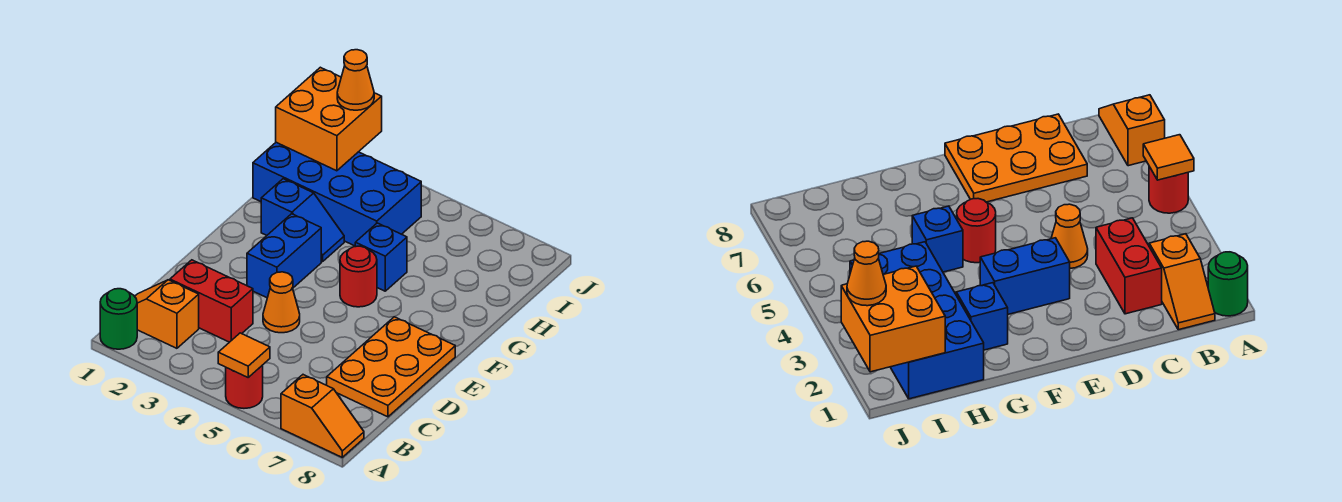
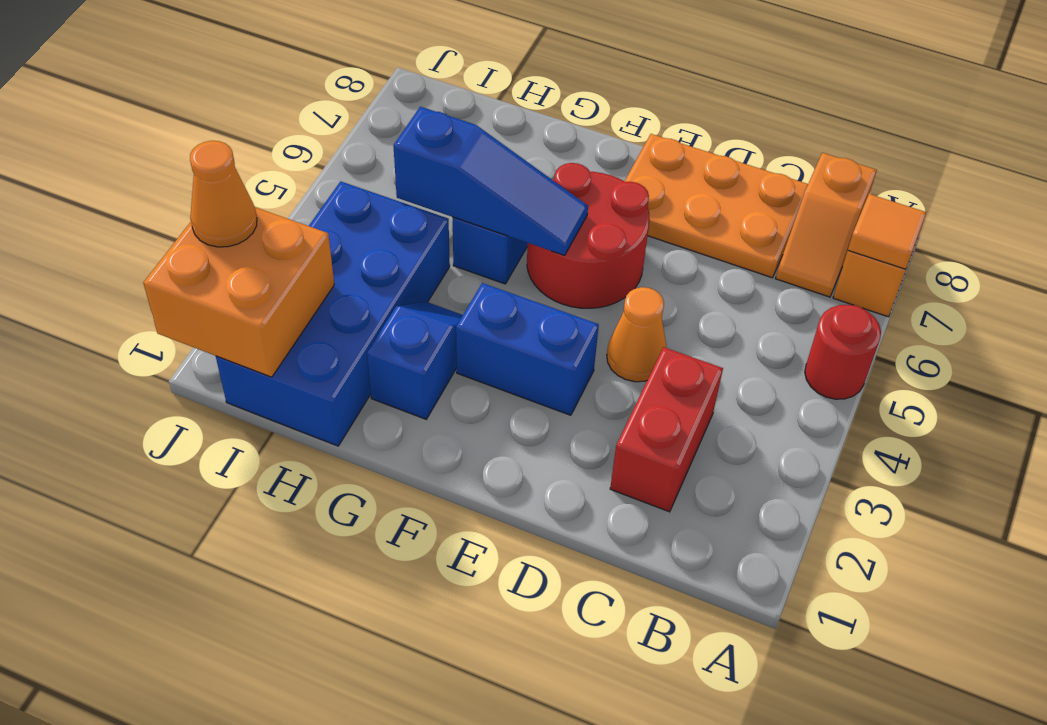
green round brick A1 level 1 -> none
orange tile A5 level 2 -> orange tile A7 level 2
orange slope B1:B2 level 1 top 2 -> orange slope B7:B8 level 1 top 8
red round brick F5 level 1 -> red round brick E5:F6 level 1
none -> blue slope F5:H5 level 2 top H

